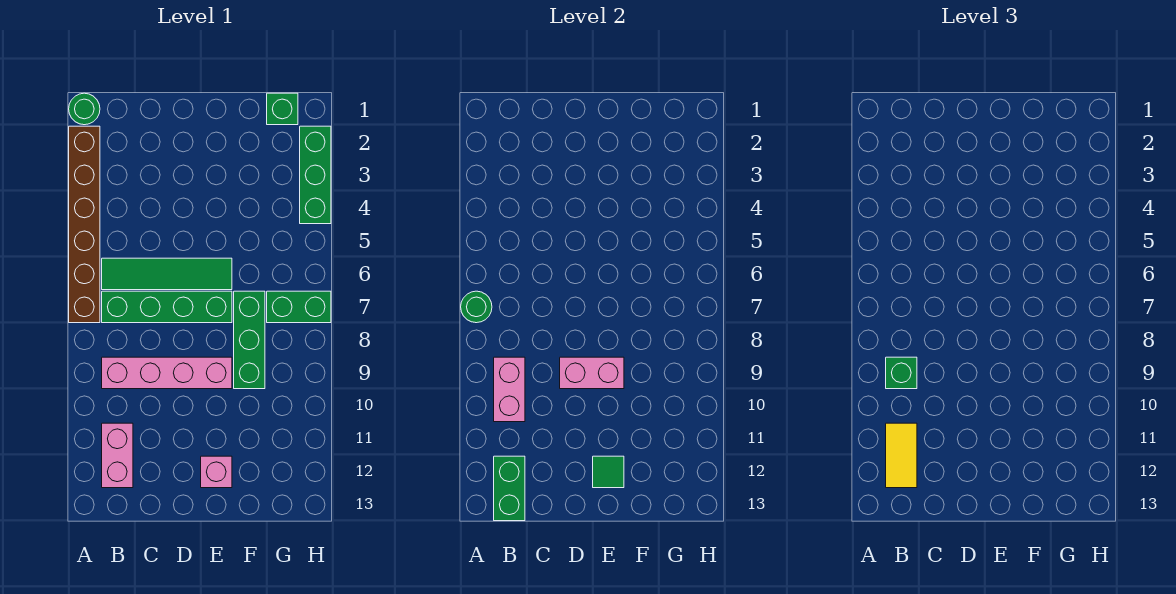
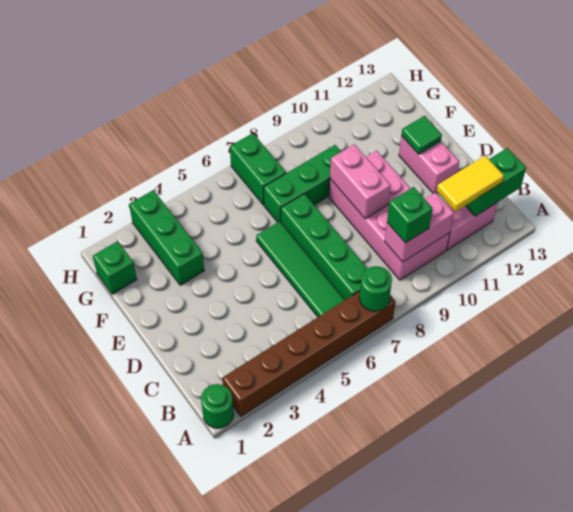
pink brick B9:E9 level 1 -> pink brick B9:E10 level 1
pink brick E12 level 1 -> pink brick D12:E12 level 1
green brick H2:H4 level 1 -> green brick F3:H3 level 1

